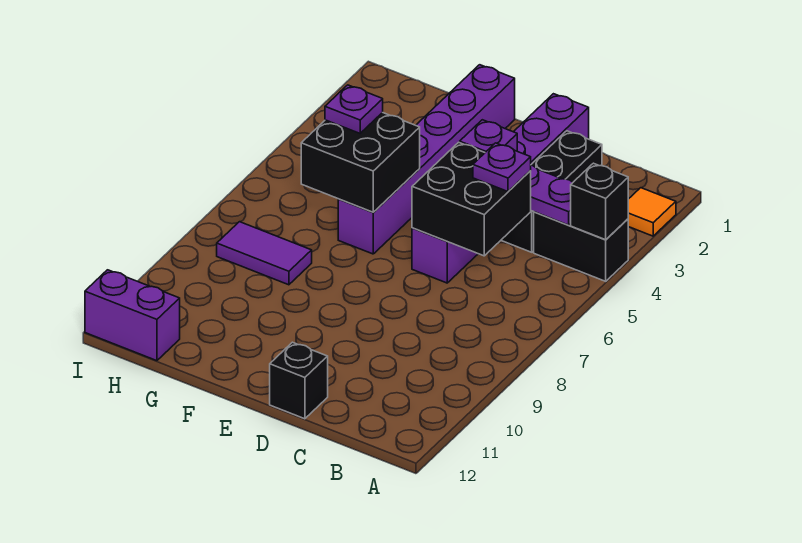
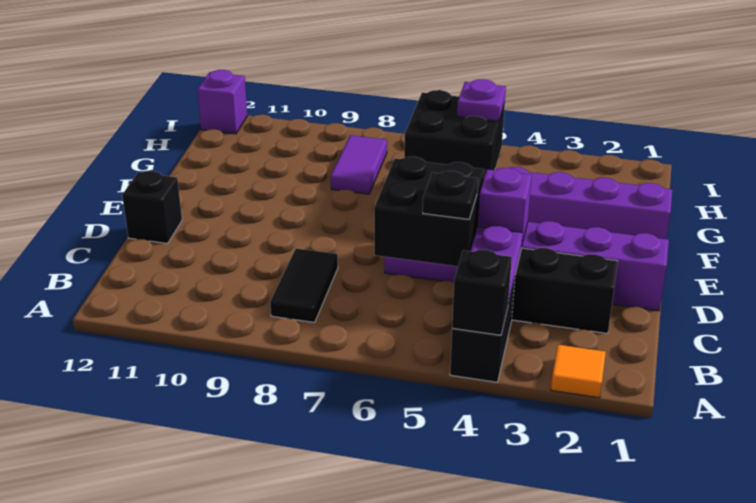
none -> black tile B8:C8 level 1
purple plate C5 level 3 -> black plate C5 level 3
purple brick H12:I12 level 1 -> purple brick I12 level 1

